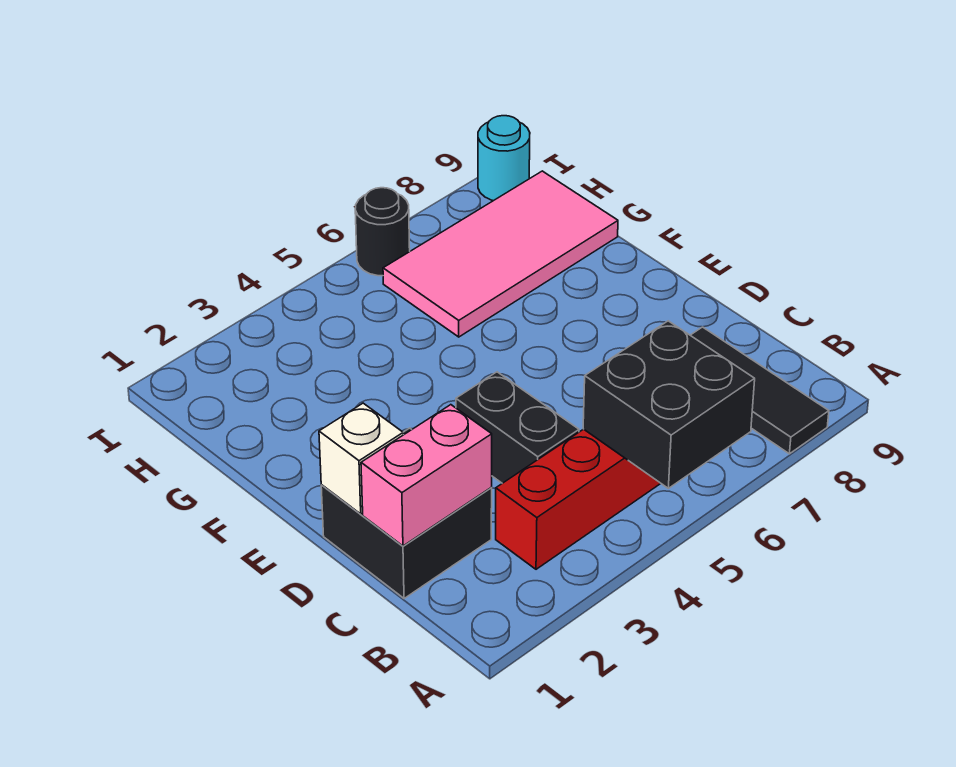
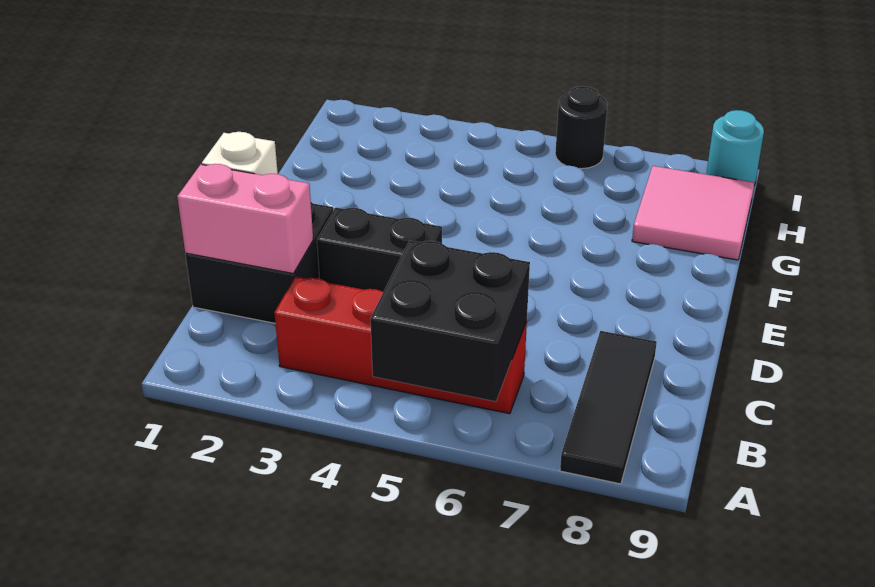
black brick C4:D4 level 1 -> black brick D3:D4 level 1
pink tile G6:H9 level 1 -> pink tile G8:H9 level 1

